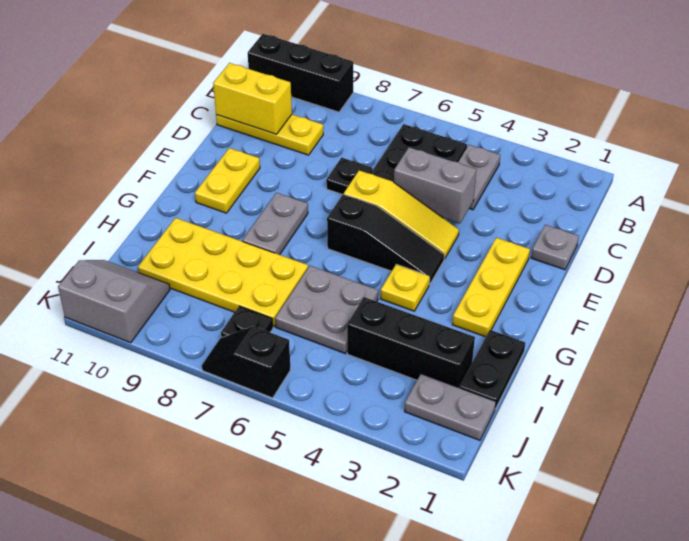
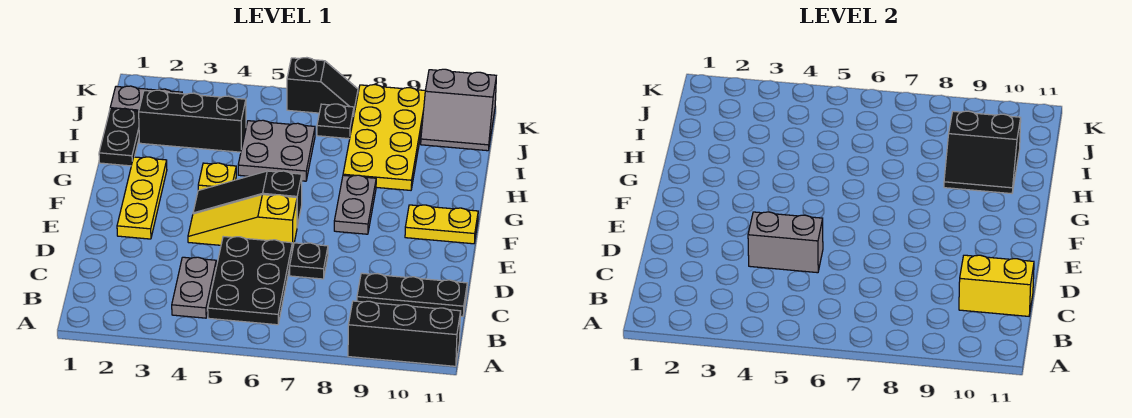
yellow plate C9:C11 level 1 -> black plate C9:C11 level 1
grey plate D1 level 1 -> none
yellow plate E10:F10 level 1 -> yellow plate F10:F11 level 1
yellow plate H7:I10 level 1 -> yellow plate H8:K9 level 1
none -> black slope H9:I10 level 2 top I

